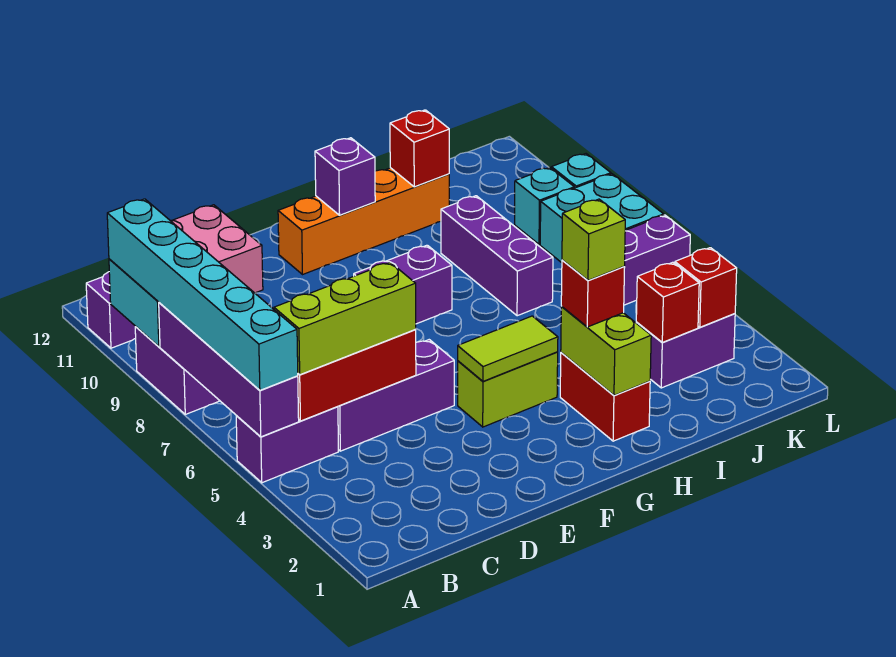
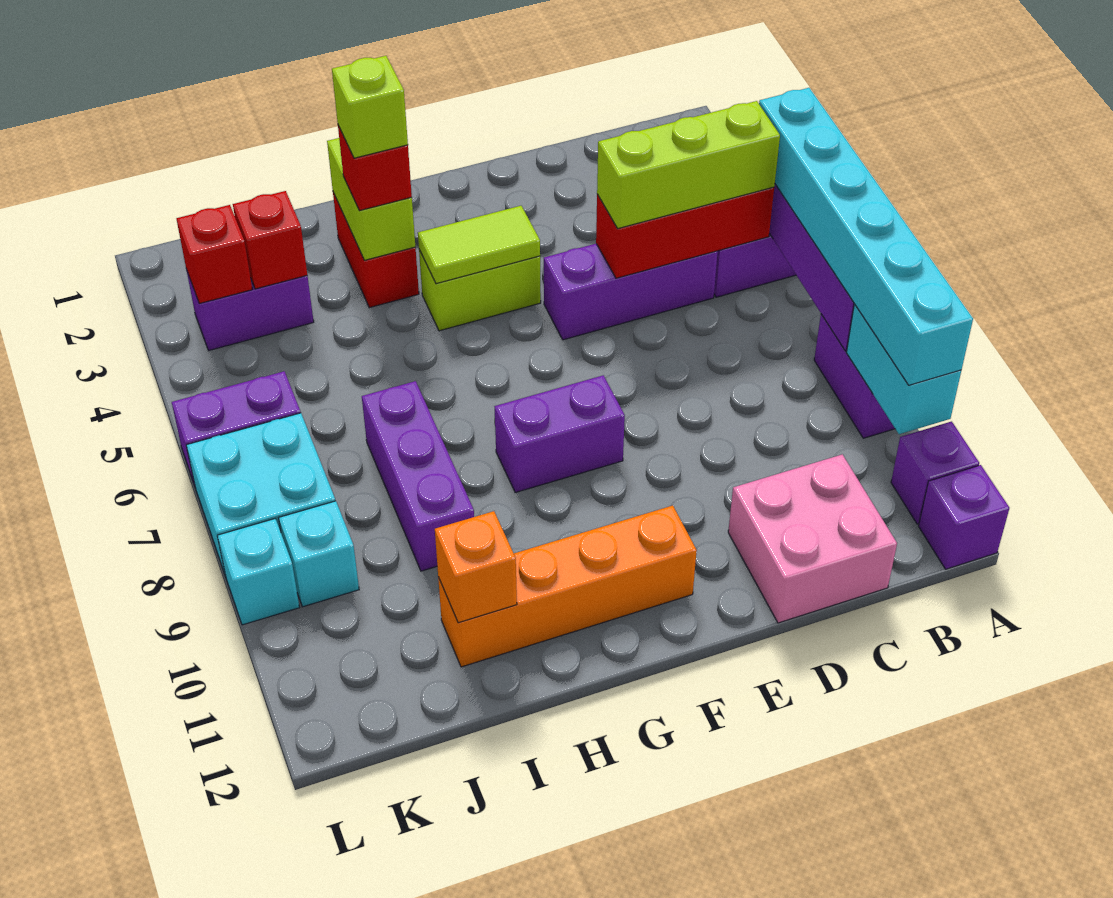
purple brick G11 level 2 -> purple brick A12 level 1
red brick I11 level 2 -> orange brick I11 level 2

